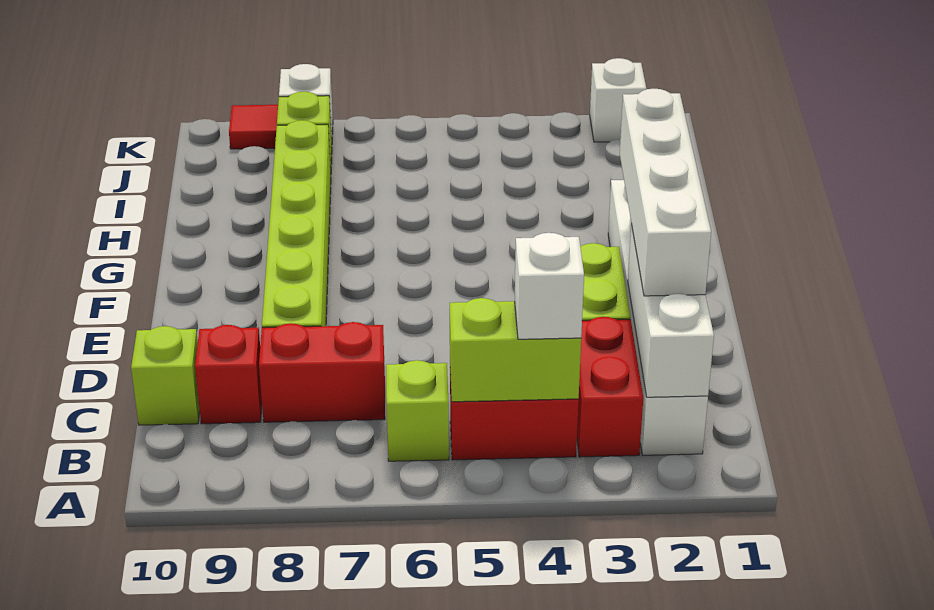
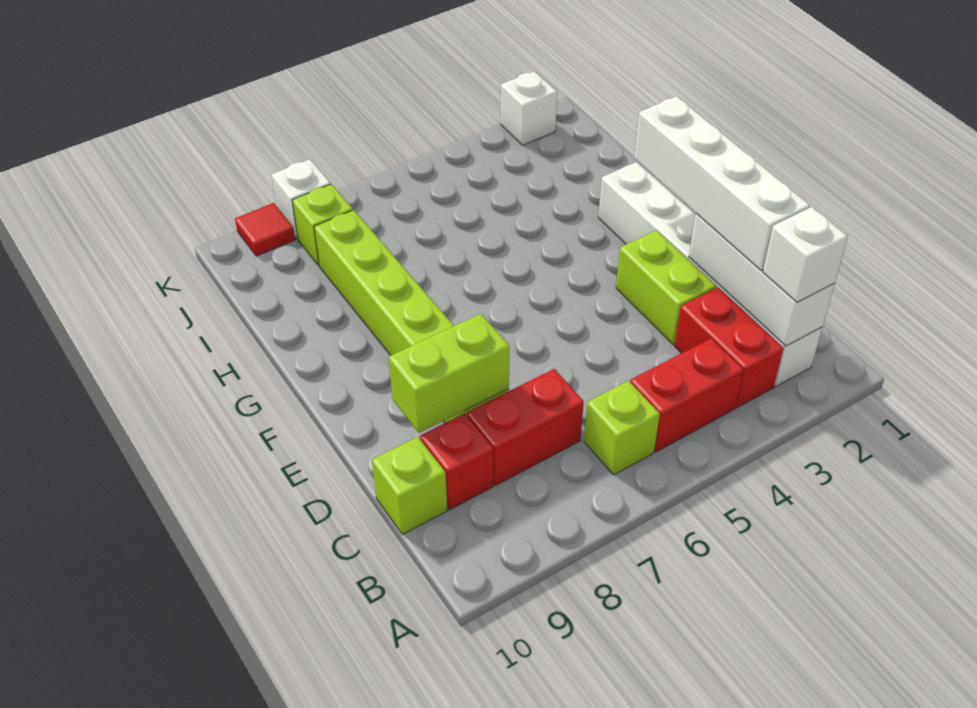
lime brick B4:B5 level 2 -> lime brick D8:D9 level 2
white brick B4 level 3 -> white brick B2 level 3

